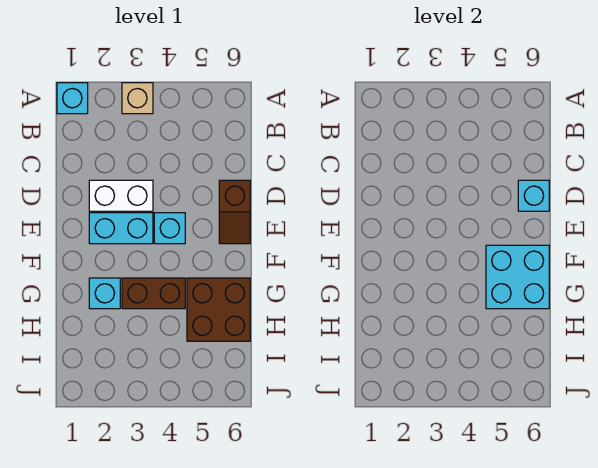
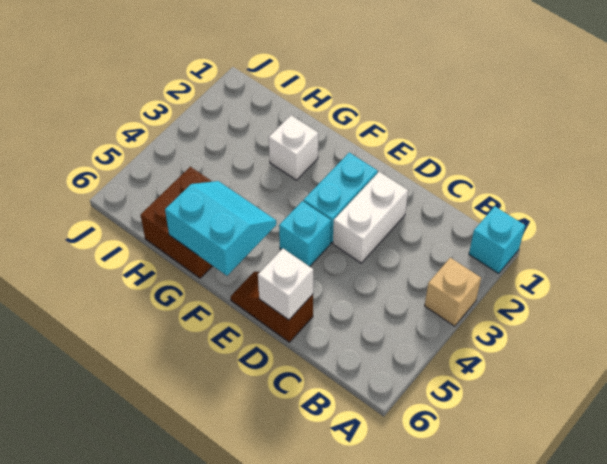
cyan brick D6 level 2 -> white brick D6 level 2
cyan brick F5:G6 level 2 -> cyan slope F5:G6 level 2 top 6
cyan brick G2 level 1 -> white brick G2 level 1
brown brick G3:G4 level 1 -> none

